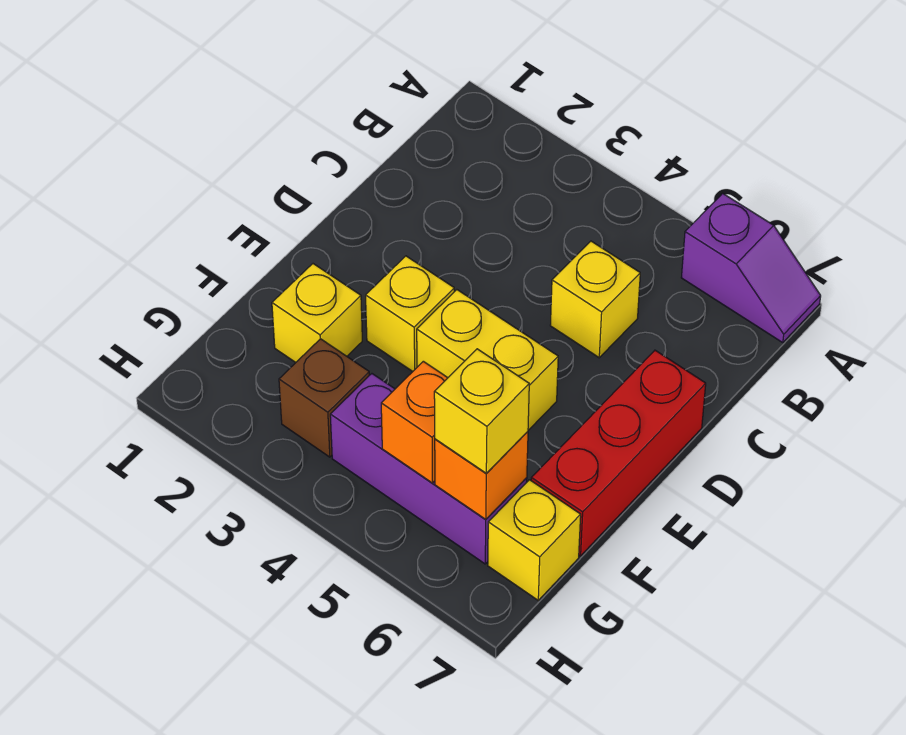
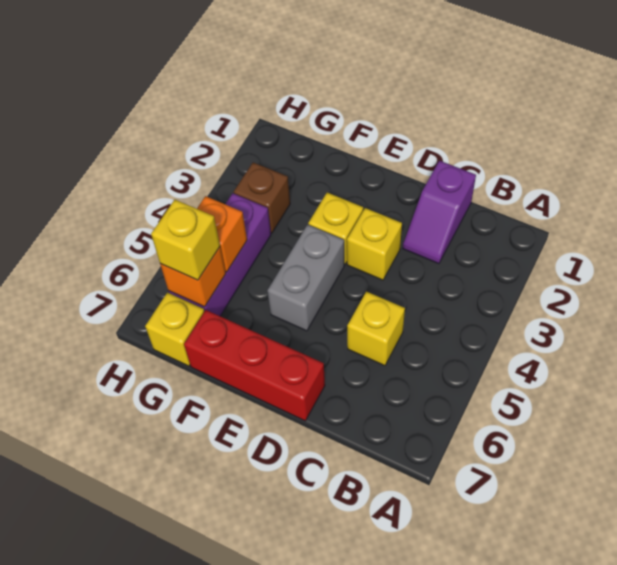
purple slope A6:A7 level 1 top 6 -> purple slope C1:C2 level 1 top 1
yellow brick E4:E5 level 1 -> grey brick E4:E5 level 1
yellow brick F2 level 1 -> yellow brick D3 level 1

